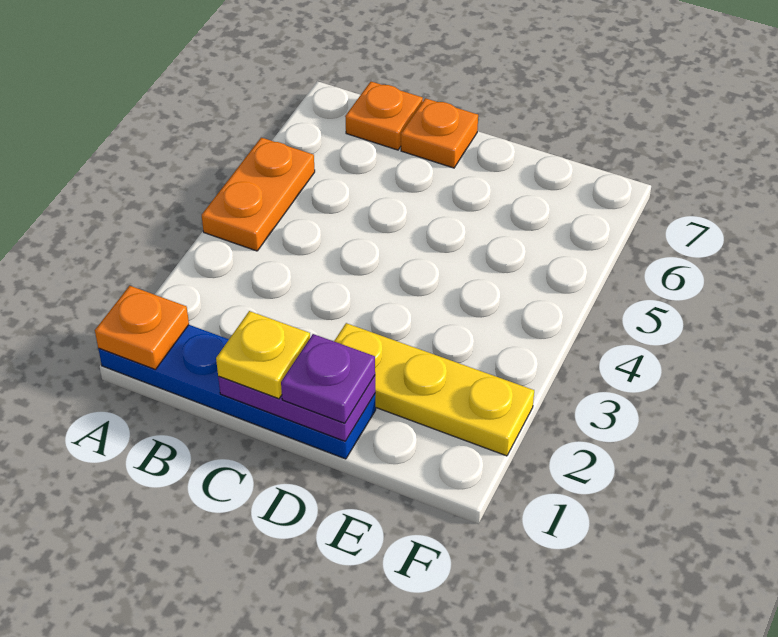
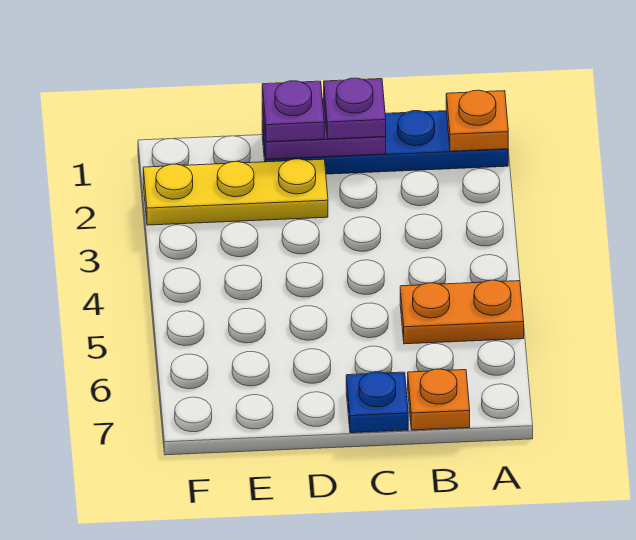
orange plate A4:A5 level 1 -> orange plate A5:B5 level 1
yellow plate C1 level 3 -> purple plate C1 level 3
orange plate C7 level 1 -> blue plate C7 level 1

